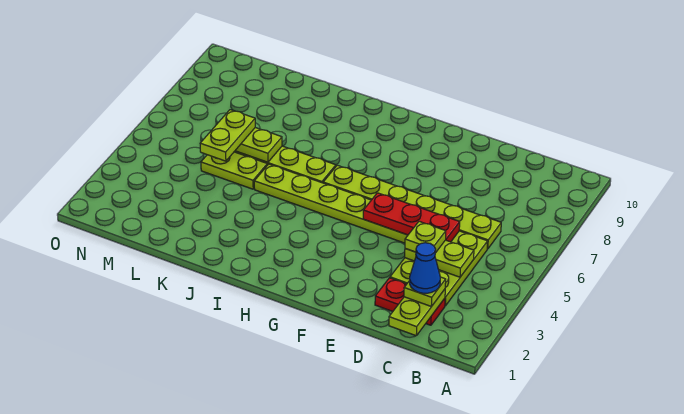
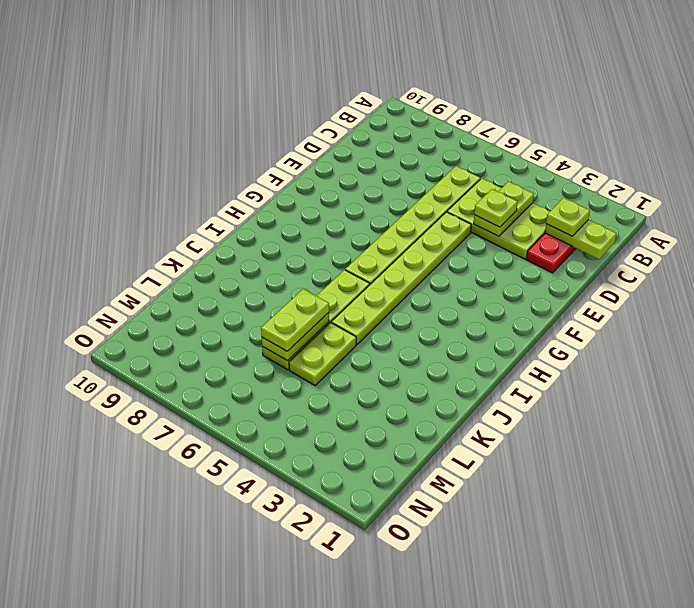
blue cone C2 level 4 -> none
red plate D5:F5 level 2 -> none
lime plate L5:L6 level 3 -> lime plate K6:L6 level 3

